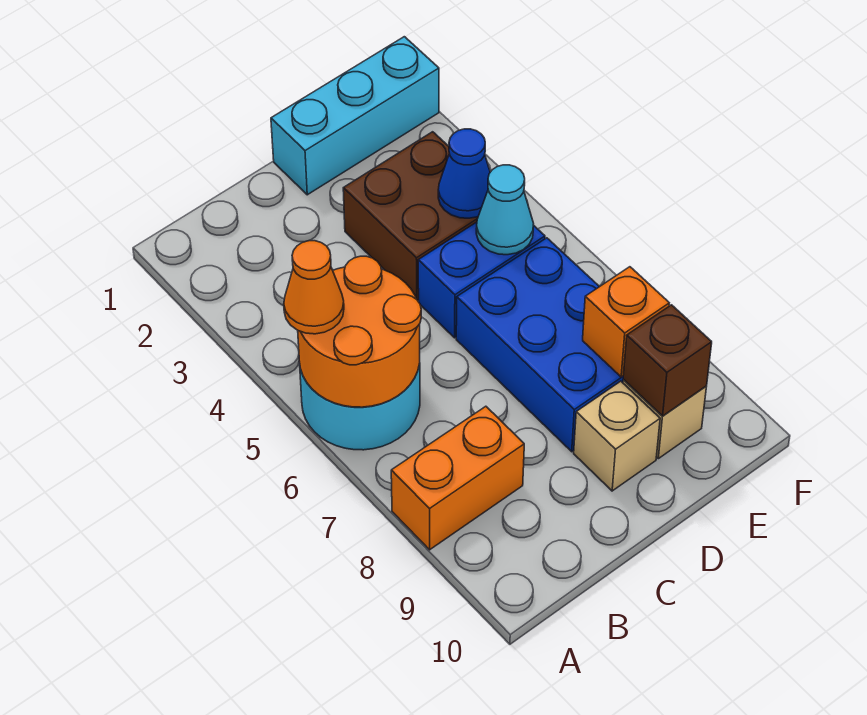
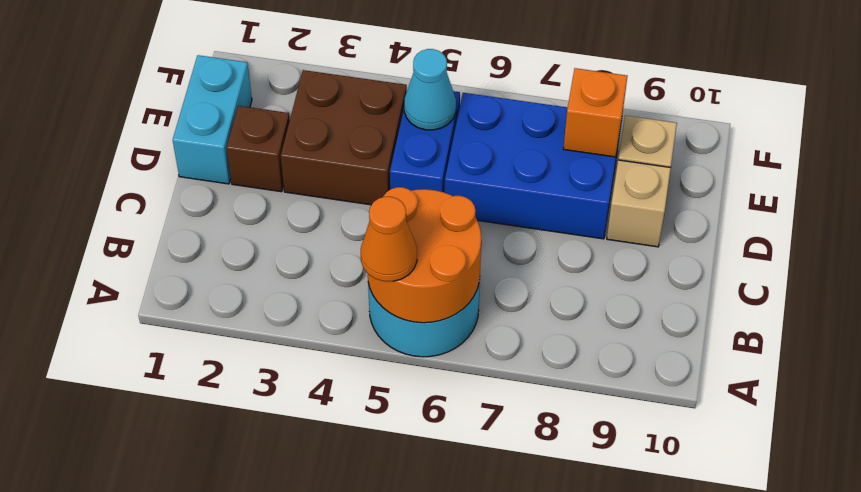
orange brick A8:B8 level 1 -> none
cyan brick D1:F1 level 1 -> cyan brick D1:E1 level 1
blue cone E4 level 2 -> none
brown brick E9 level 2 -> brown brick D2 level 1

